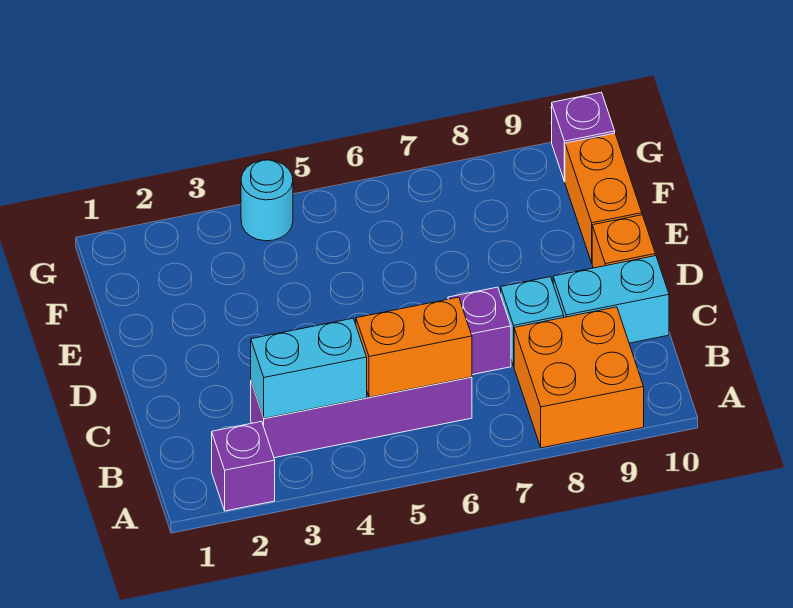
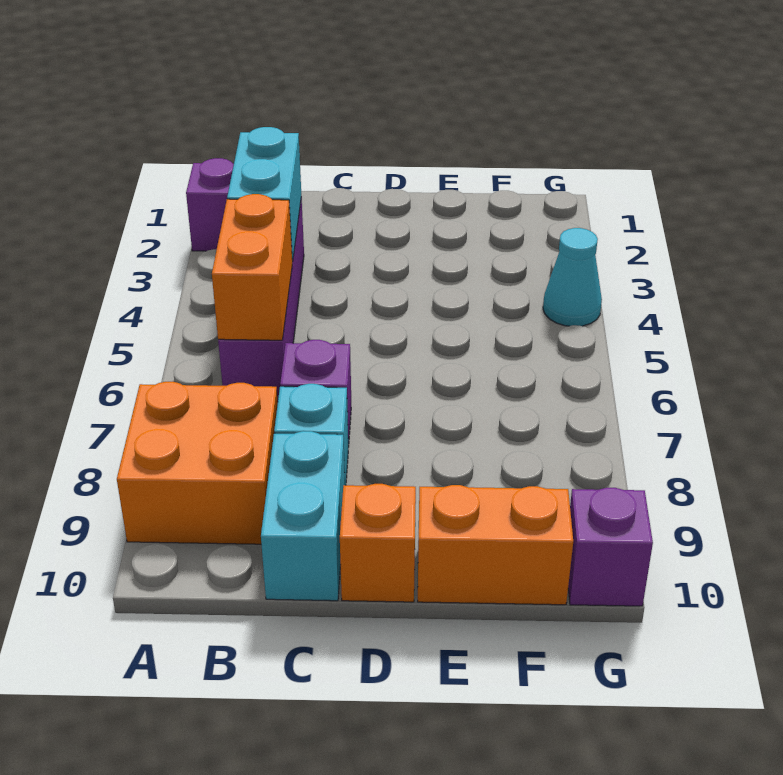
cyan round brick G4 level 1 -> cyan cone G4 level 1

